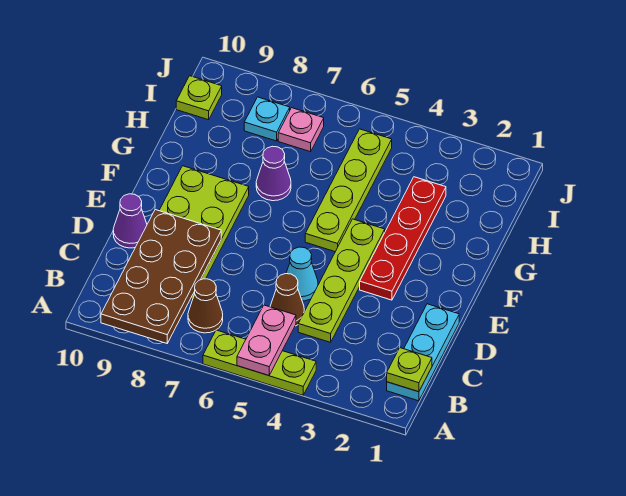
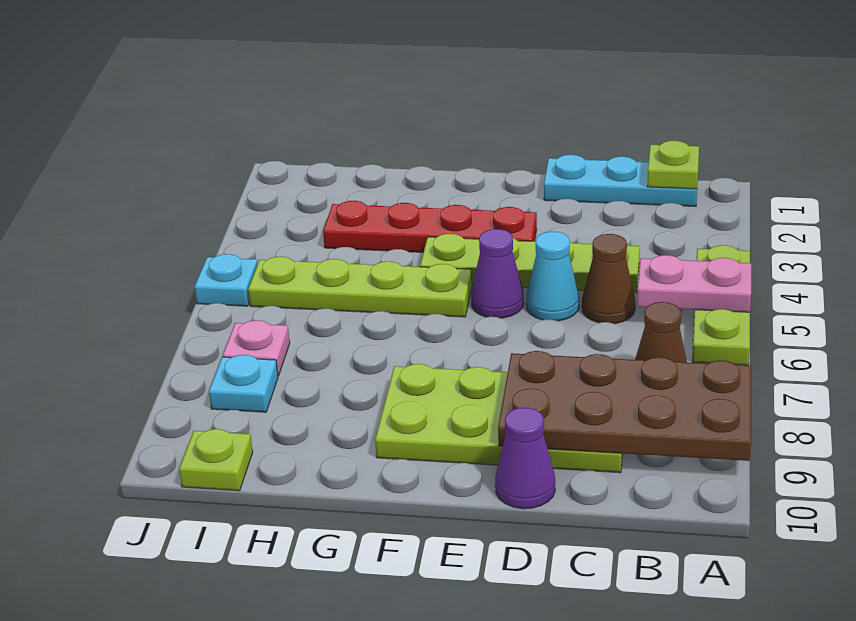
purple cone G7 level 1 -> purple cone E5 level 1
none -> cyan plate J5 level 1

